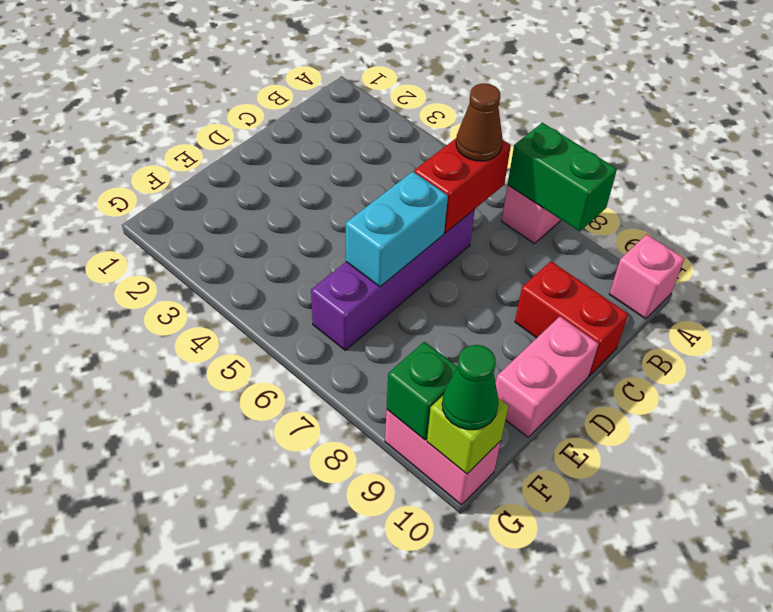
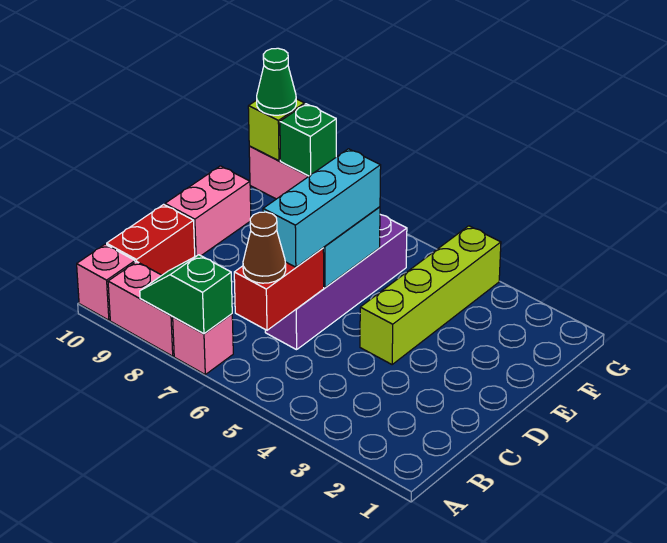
green brick A7:A8 level 2 -> green slope A7:A8 level 2 top 7
none -> pink brick A8:A9 level 1
none -> cyan brick C6:E6 level 3
red brick C9:C10 level 1 -> red brick B10:C10 level 1
none -> lime brick D4:G4 level 1

